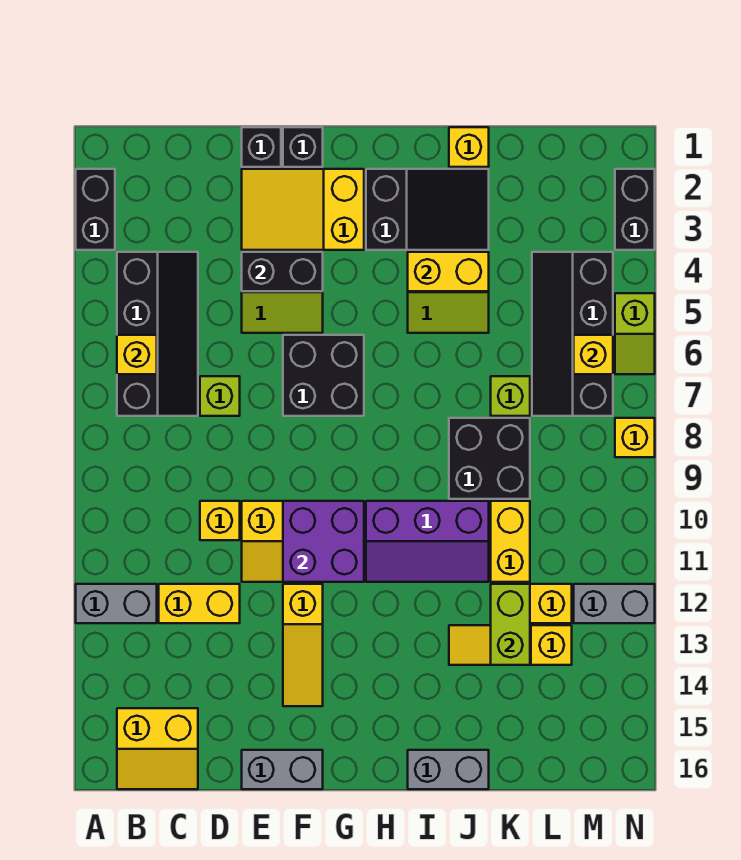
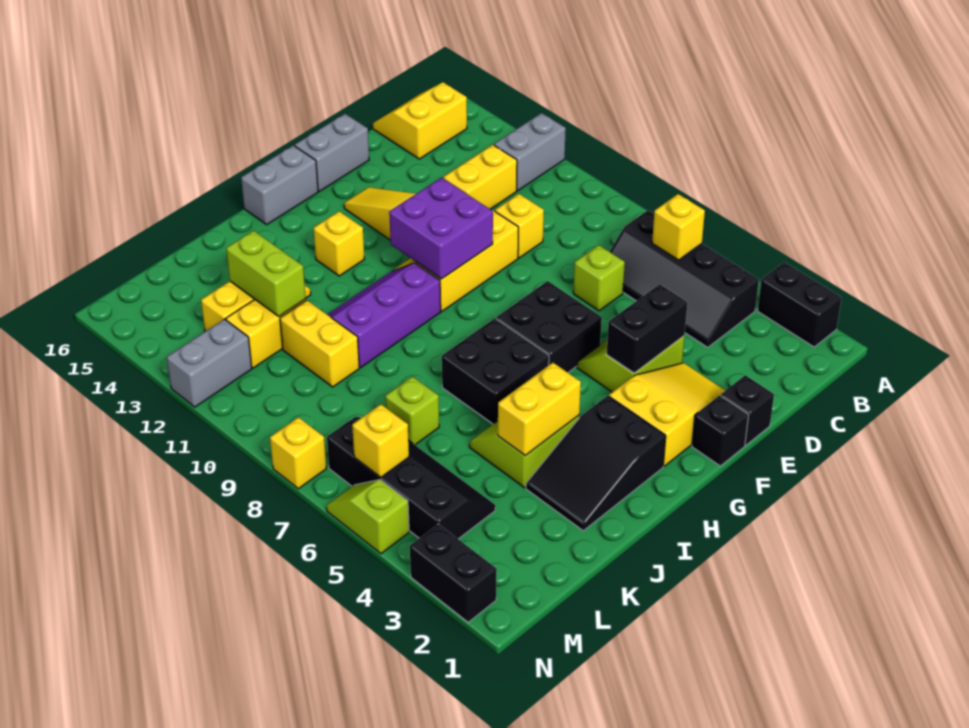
grey brick I16:J16 level 1 -> grey brick G16:H16 level 1
yellow brick J1 level 1 -> yellow brick H13 level 1
black brick J8:K9 level 1 -> black brick H6:I7 level 1

